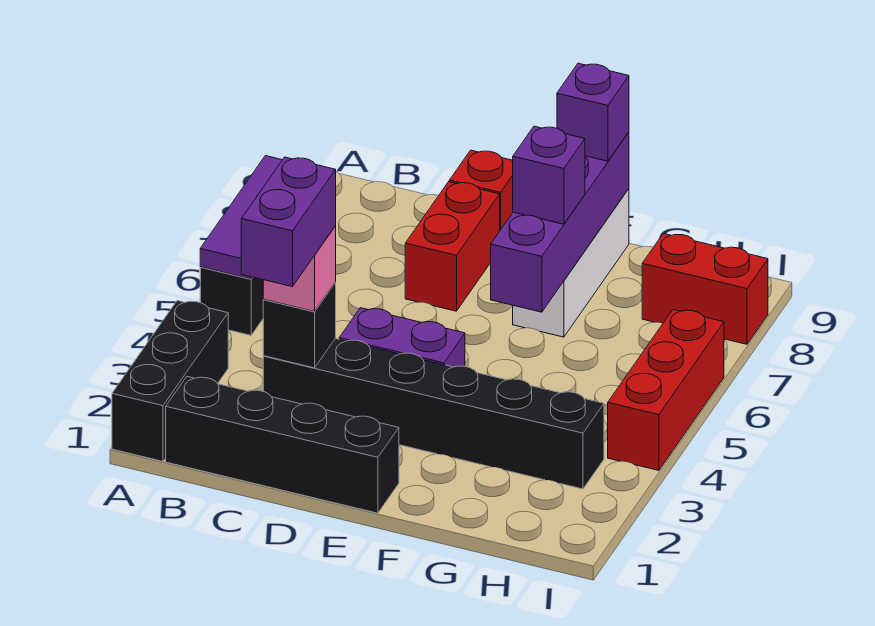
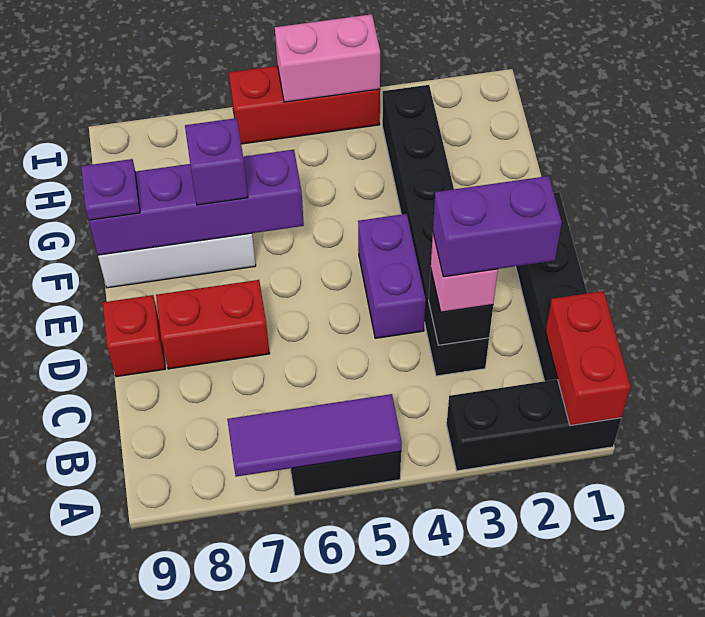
purple brick F9 level 3 -> purple plate F9 level 3
red brick H8:I8 level 1 -> red brick A1:B1 level 2
none -> pink brick I4:I5 level 2

